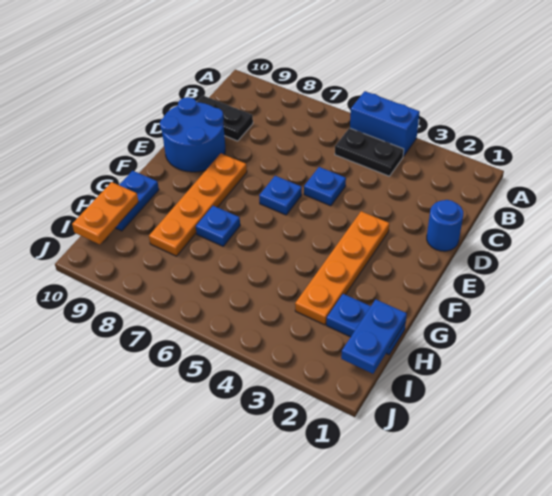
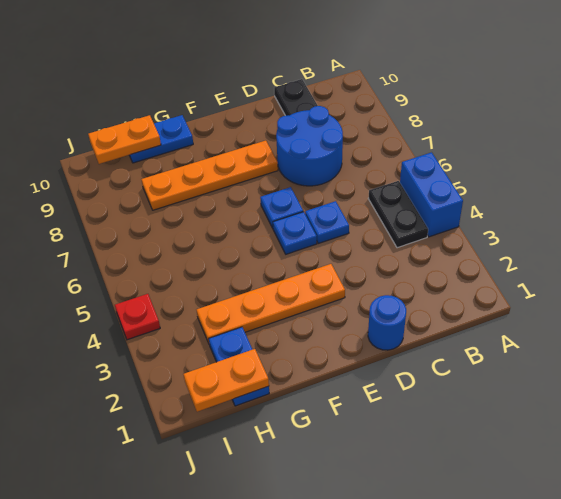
blue round brick D9:E10 level 1 -> blue round brick C7:D8 level 1
blue plate G7 level 1 -> blue plate E5 level 1
blue plate H1:I1 level 2 -> orange plate H1:I1 level 2
none -> red plate J4 level 1

